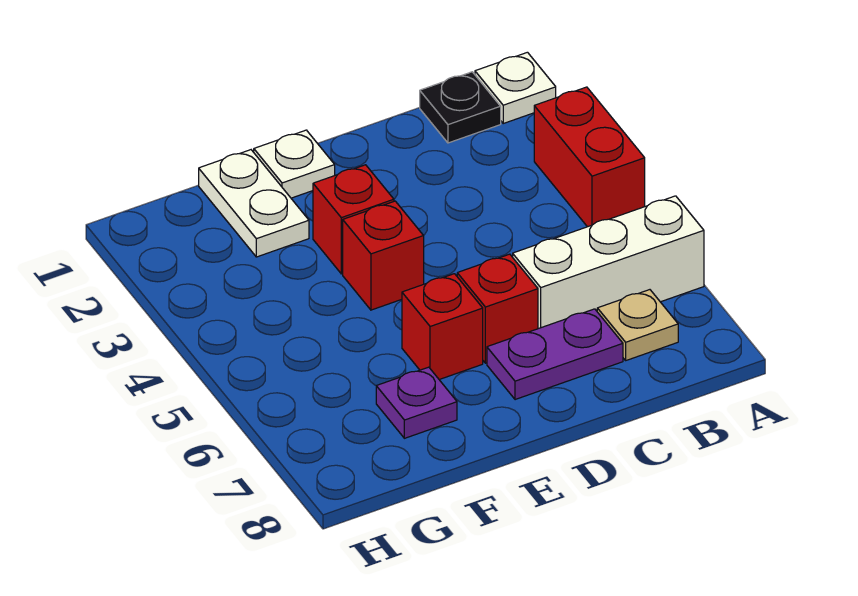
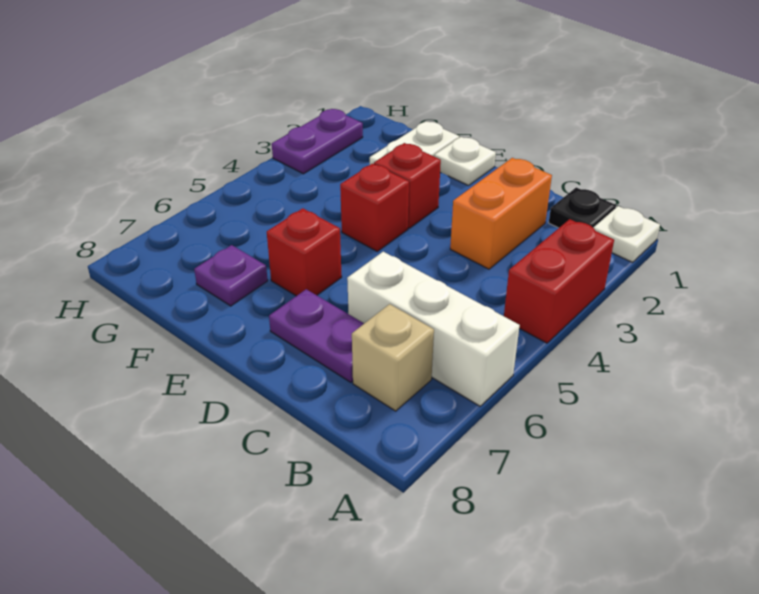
tan plate B7 level 1 -> tan brick B7 level 1
none -> orange brick C2:C3 level 1
red brick D6 level 1 -> none
none -> purple plate H2:H3 level 1

